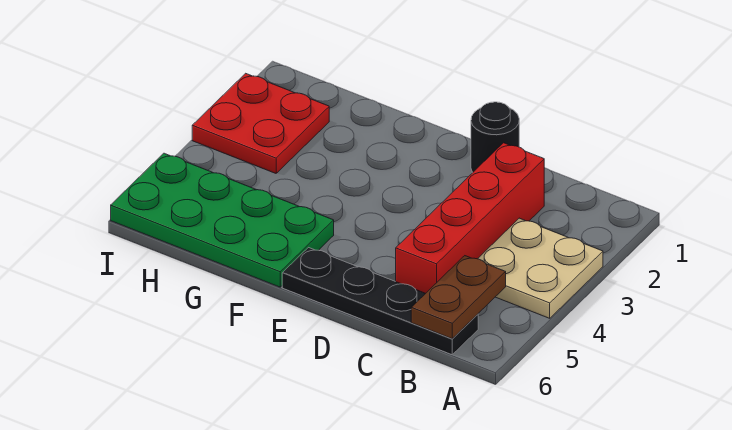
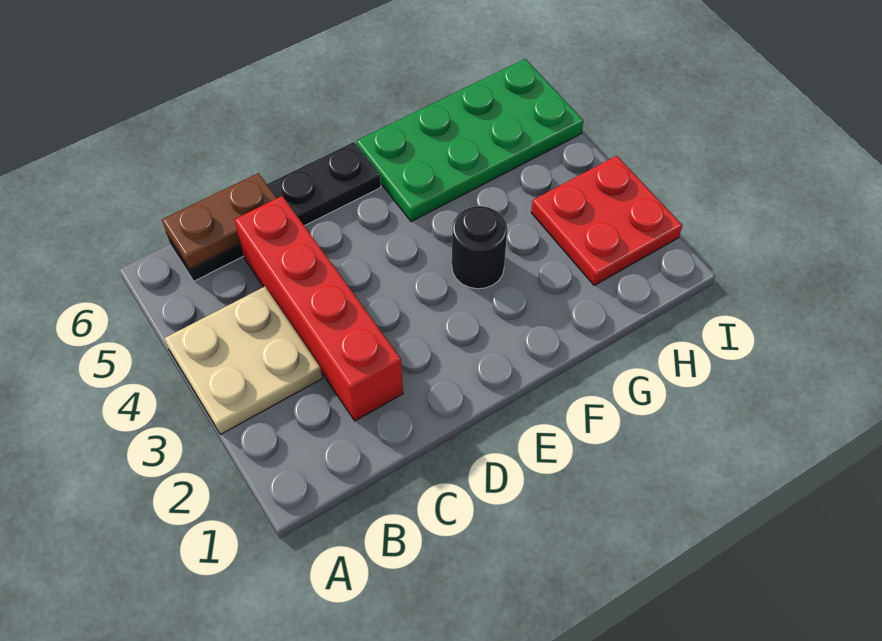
brown plate B5:B6 level 2 -> brown plate B6:C6 level 2
black round brick D1 level 1 -> black round brick F3 level 1

